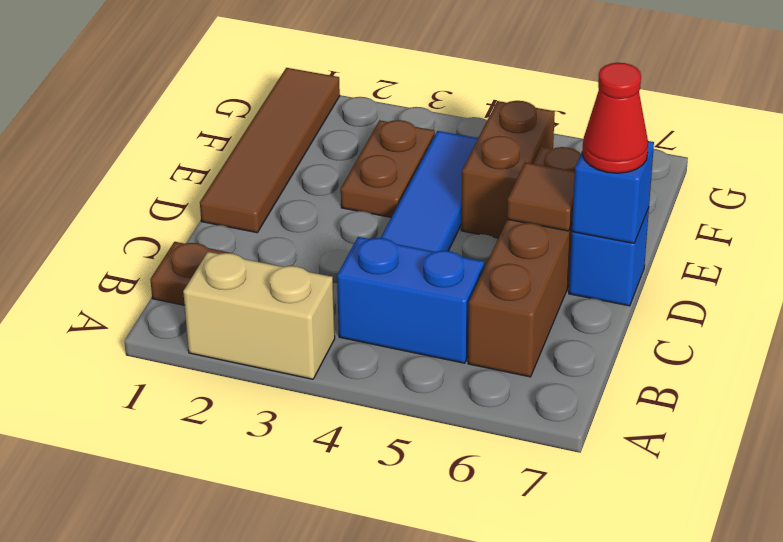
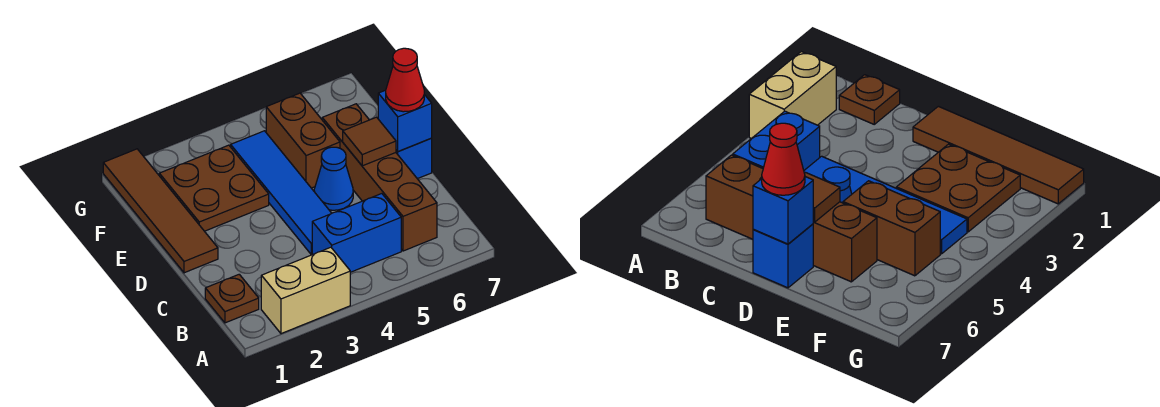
none -> blue cone D5 level 1
brown plate E3:F3 level 1 -> brown plate E2:F3 level 1

